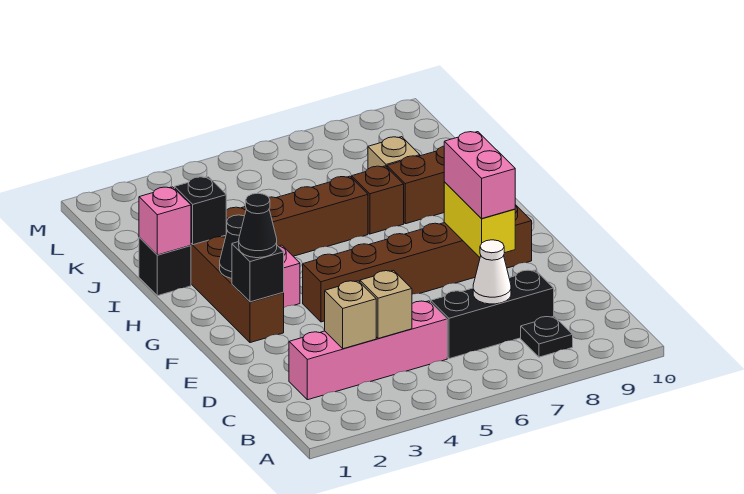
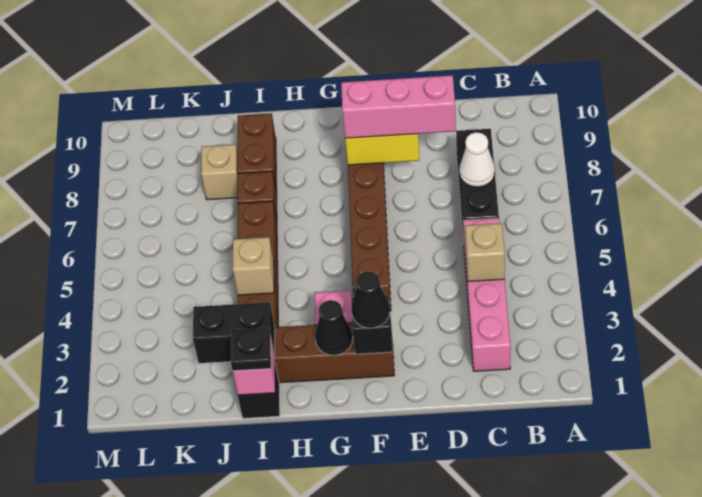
black plate B8 level 1 -> black plate I1 level 3
tan brick C3 level 2 -> tan brick I4 level 2
pink brick E8:F8 level 3 -> pink brick D8:F8 level 3
black brick I2 level 2 -> black brick I2:J2 level 2

